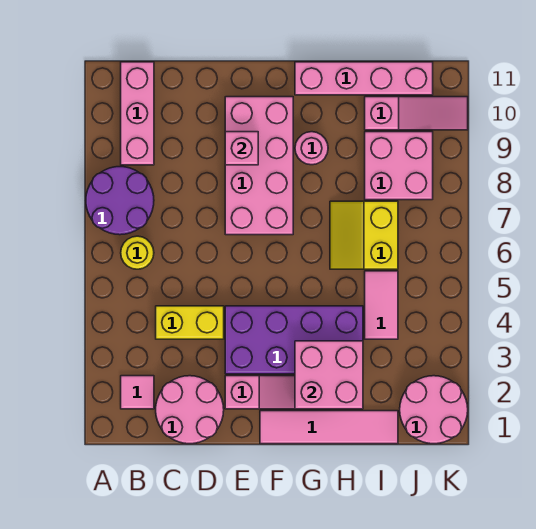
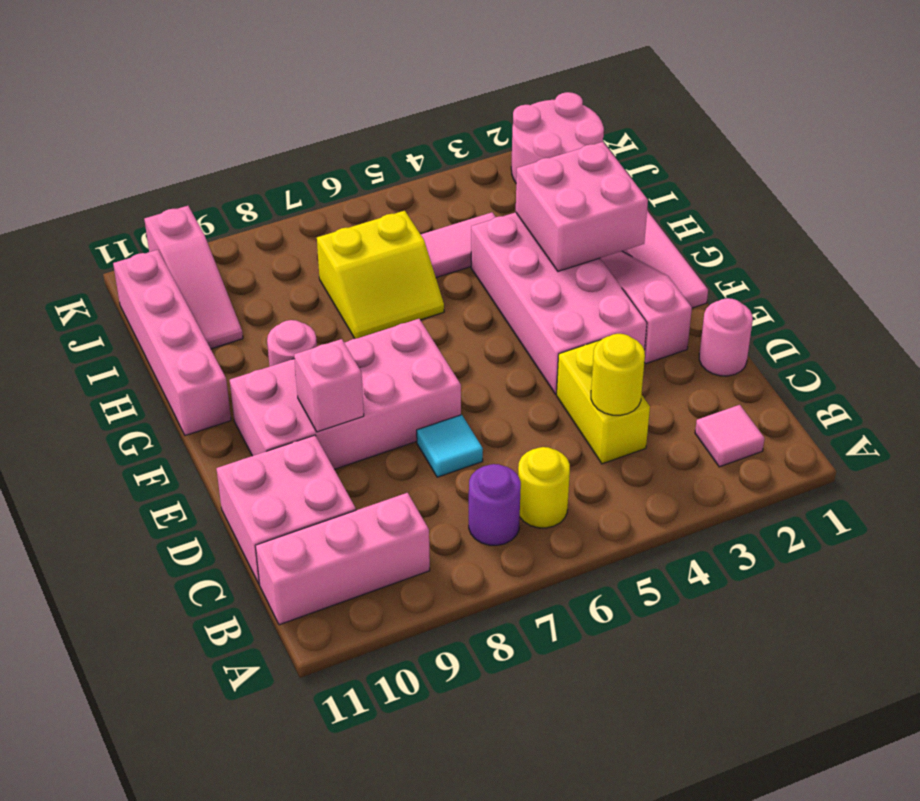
purple round brick A7:B8 level 1 -> purple round brick B7 level 1
pink round brick C1:D2 level 1 -> pink round brick D1 level 1
none -> yellow round brick C4 level 2
none -> cyan tile D7 level 1
purple brick E3:H4 level 1 -> pink brick E3:H4 level 1
pink brick I8:J9 level 1 -> pink brick C10:D11 level 1
pink slope I10:K10 level 1 top I -> pink slope I10:K10 level 1 top K

